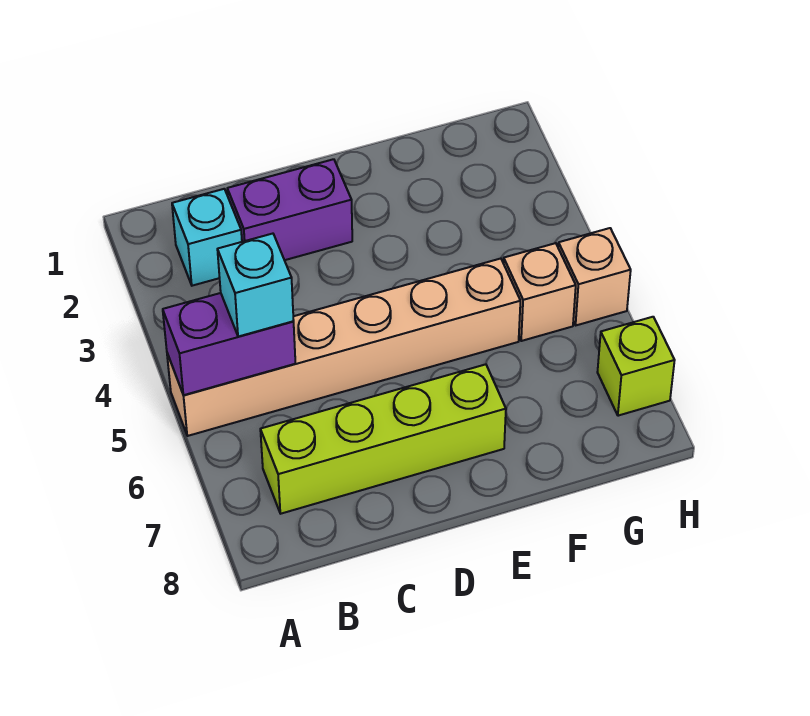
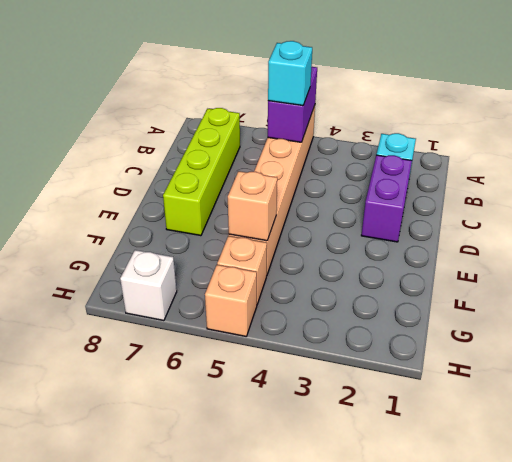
none -> tan brick F5 level 2
lime brick H7 level 1 -> white brick H7 level 1

